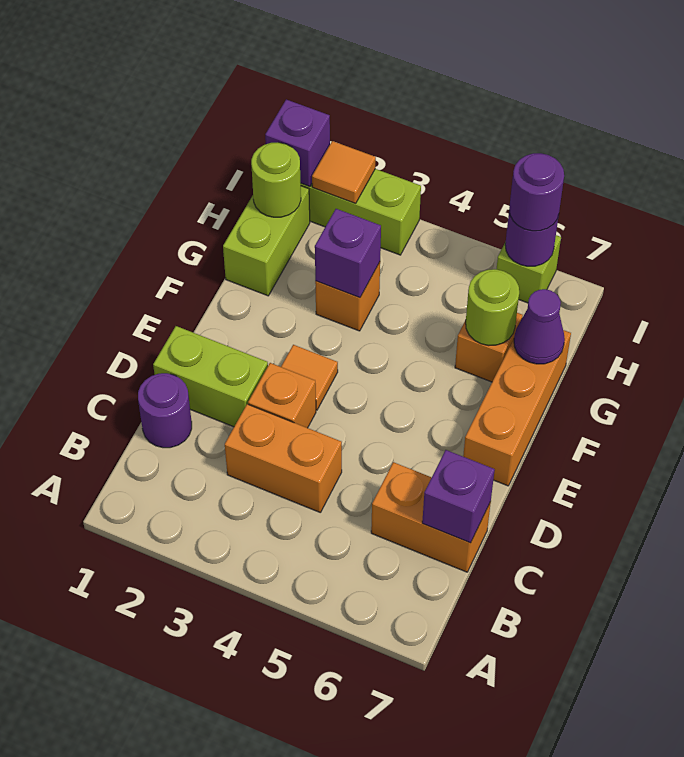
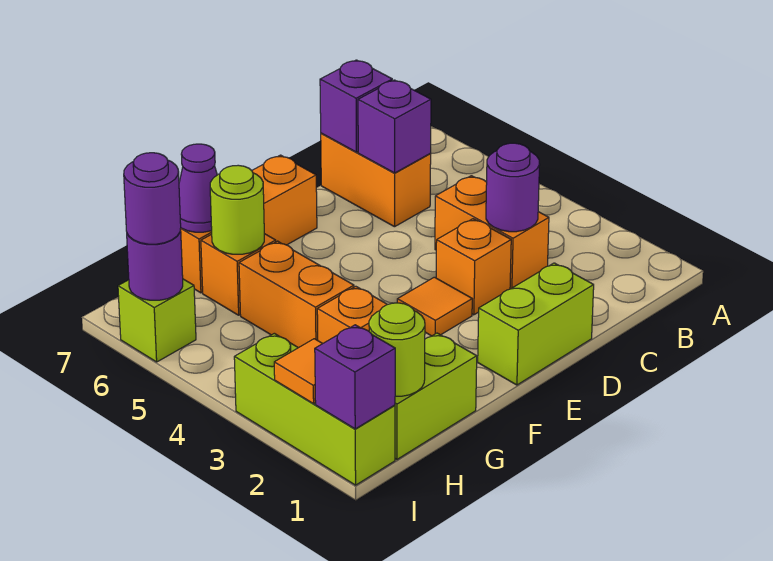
purple round brick C1 level 1 -> purple round brick C3 level 2
lime brick D1:D2 level 1 -> lime brick D1:E1 level 1
purple brick G3 level 2 -> purple brick C6 level 2
none -> orange brick G4:G5 level 1

